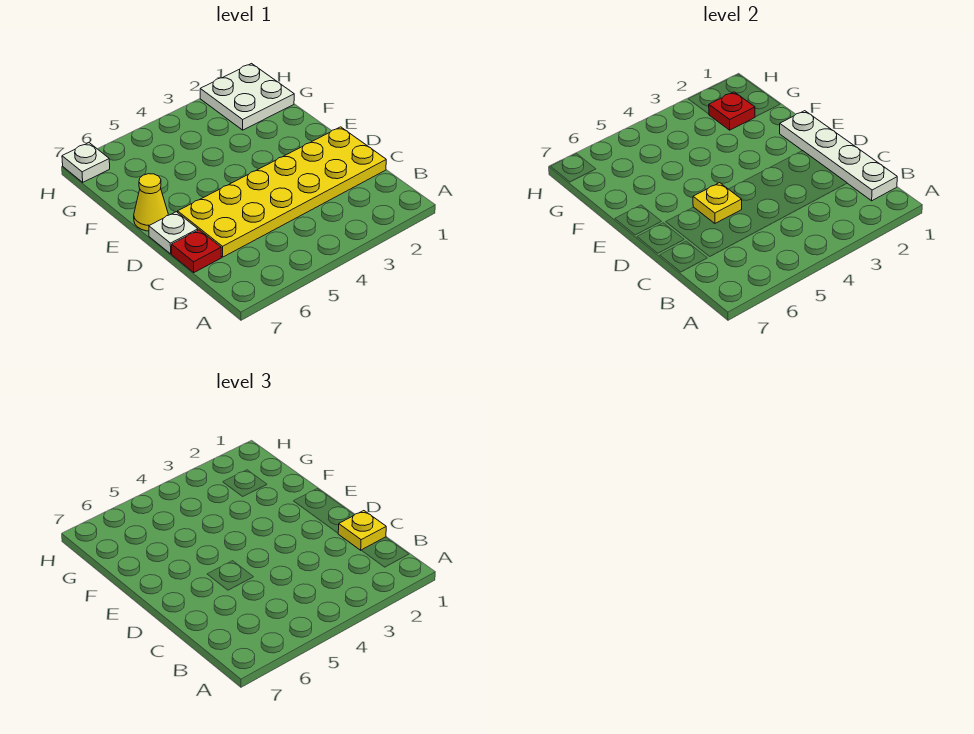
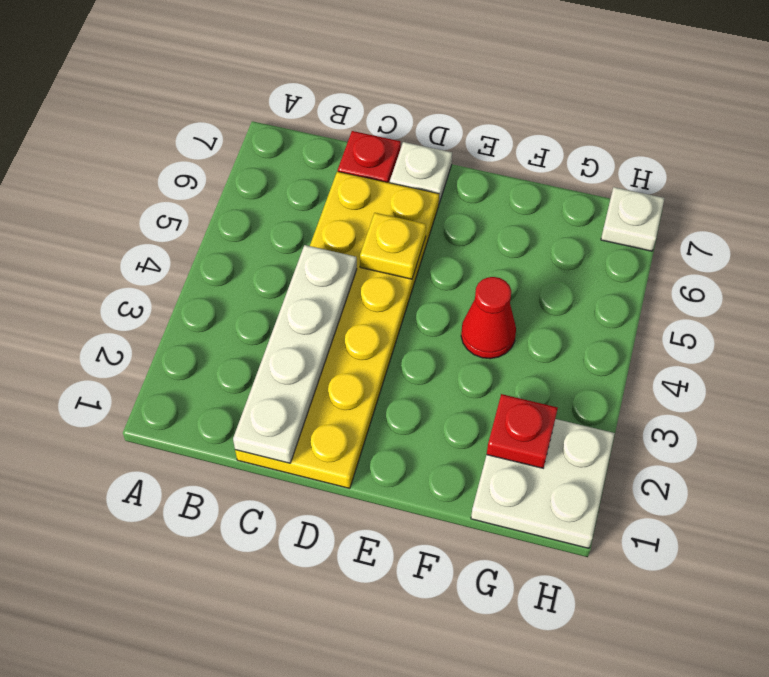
white plate B1:E1 level 2 -> white plate C1:C4 level 2
yellow plate C1 level 3 -> none
yellow cone E7 level 1 -> none
none -> red cone F4 level 1

